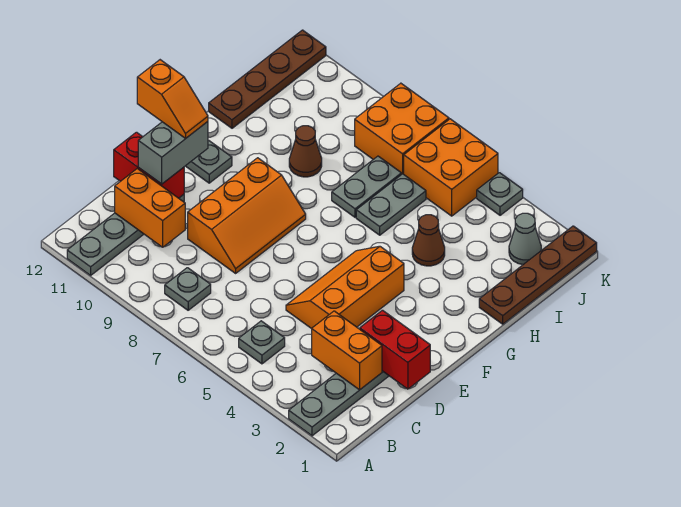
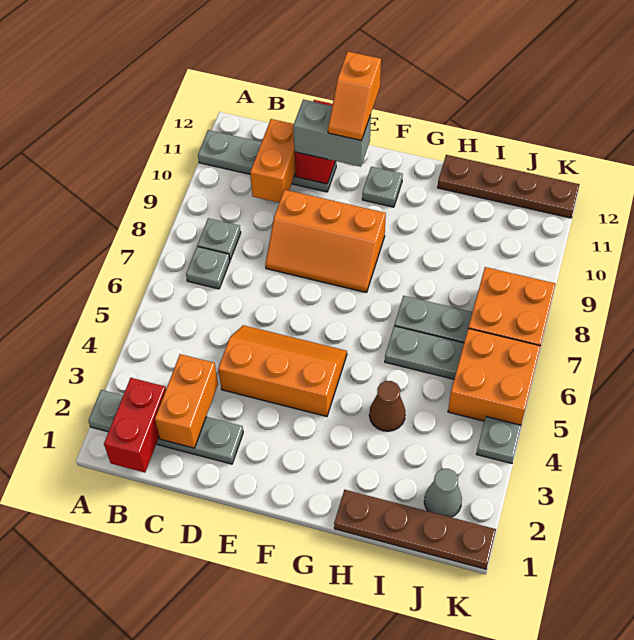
grey plate B5 level 1 -> grey plate B7 level 1
red brick D1:D2 level 2 -> red brick B1:B2 level 2
brown cone H9 level 1 -> none

